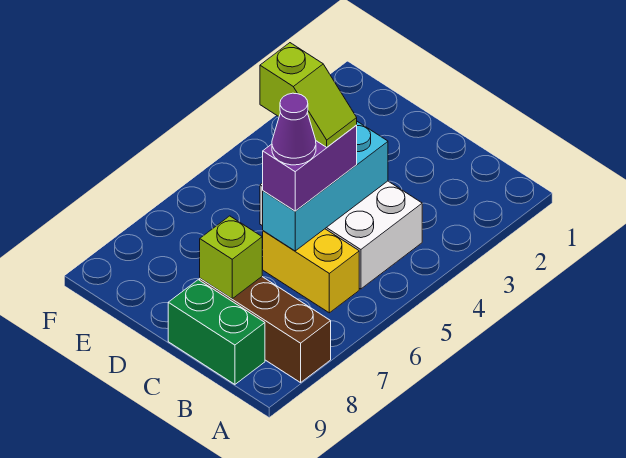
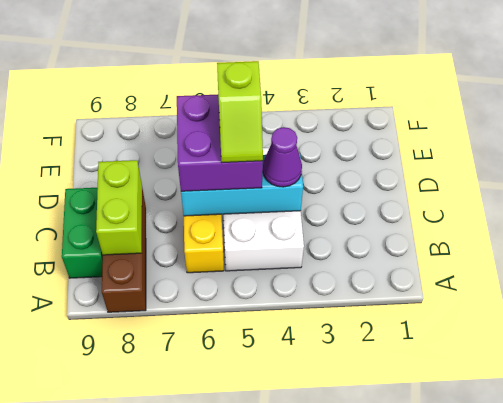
purple brick C5:C6 level 3 -> purple brick C5:D6 level 3
purple cone C6 level 4 -> purple cone C4 level 3
lime brick C8 level 2 -> lime brick B8:C8 level 2

